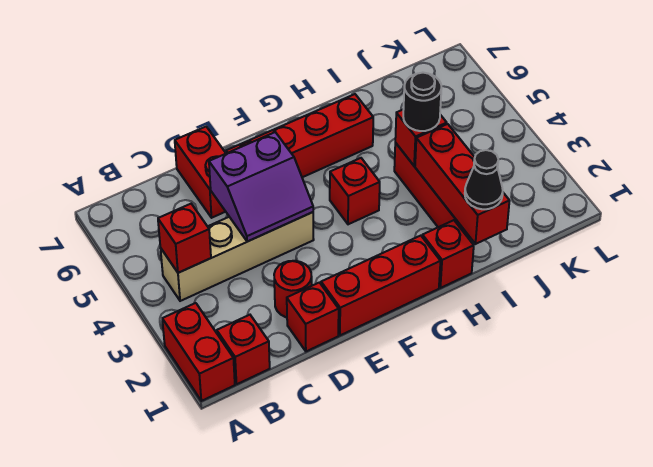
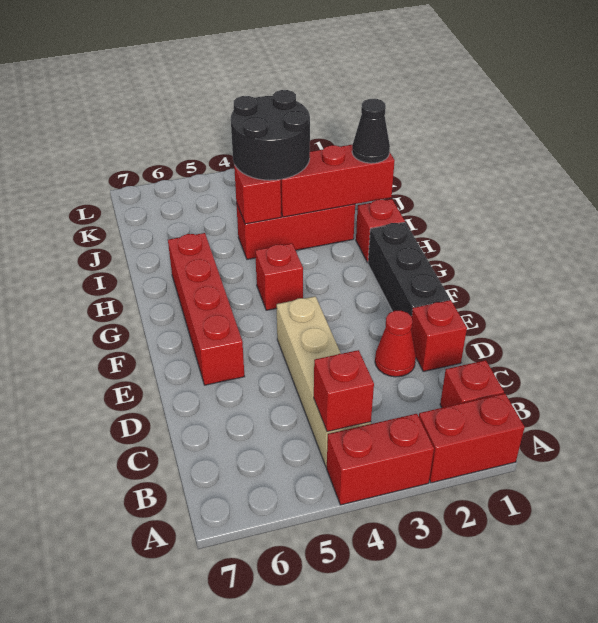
red round brick D2 level 1 -> red cone D2 level 1
purple slope D4:E5 level 2 top 5 -> none
red brick D6:D7 level 1 -> red brick A3:A4 level 1
red brick E1:G1 level 1 -> black brick E1:G1 level 1
black round brick I4 level 3 -> black round brick I3:J4 level 3

